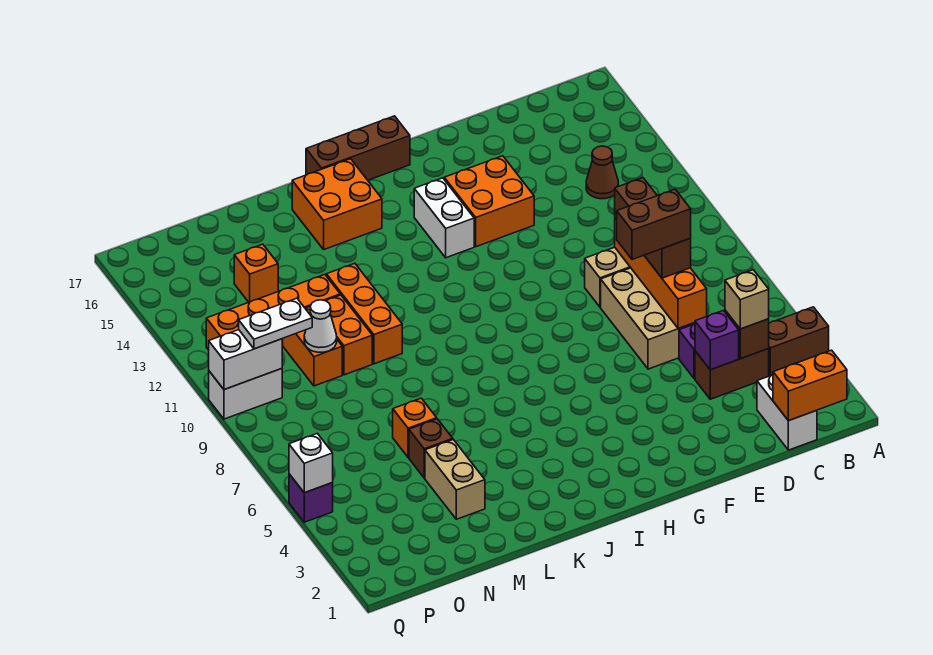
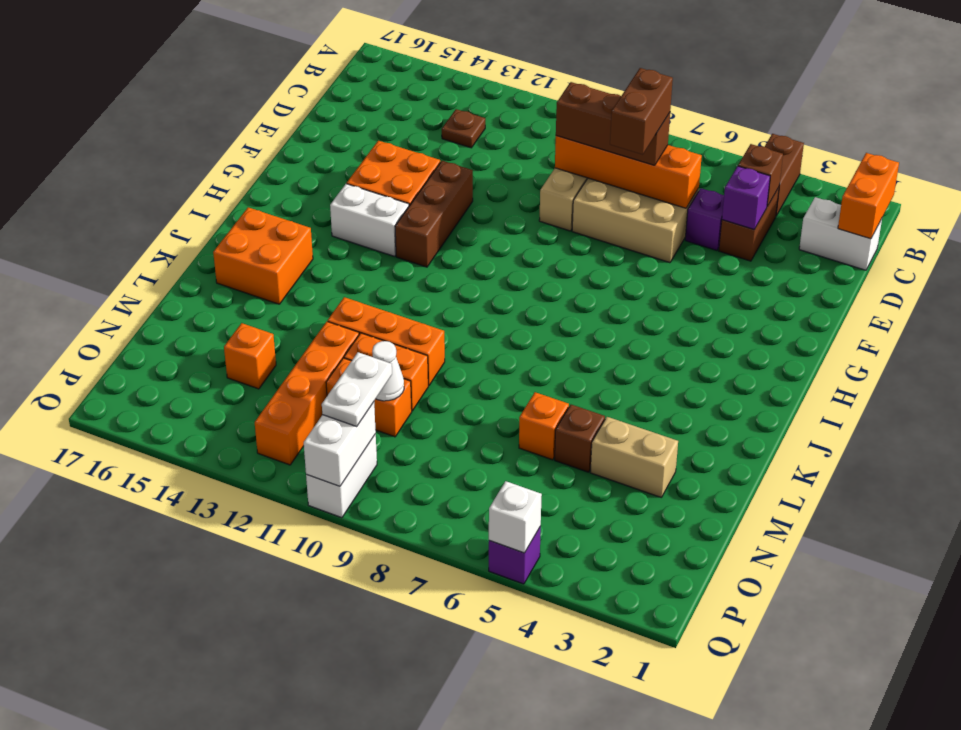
tan brick C4 level 3 -> none
brown cone C13 level 1 -> brown plate C13 level 1
brown brick H17:J17 level 1 -> brown brick F12:H12 level 1

